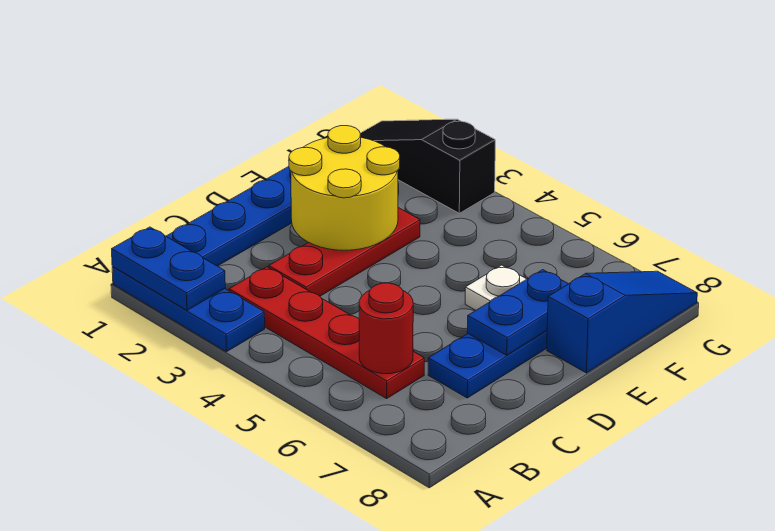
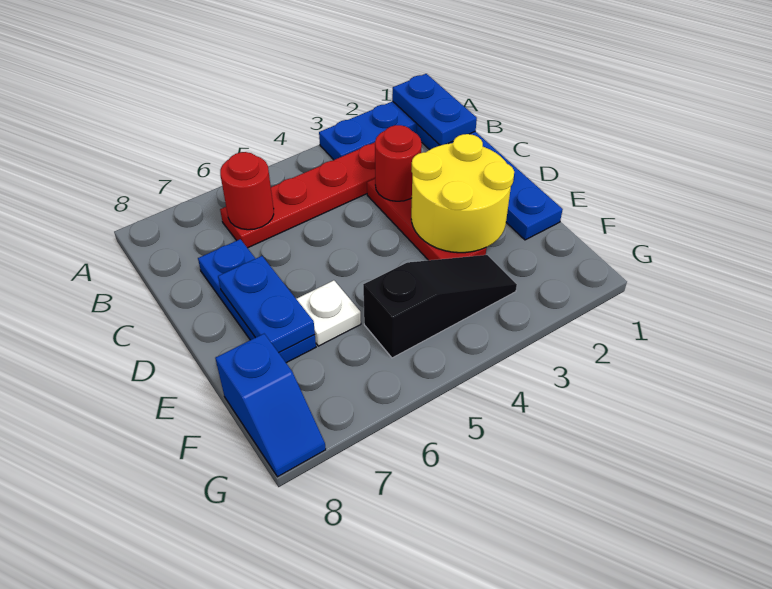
blue plate A1:A2 level 2 -> blue plate A1:B1 level 2
none -> red round brick C3 level 2
blue slope E8:G8 level 1 top E -> blue slope F8:G8 level 1 top F
black slope G1:G3 level 1 top 3 -> black slope F3:F5 level 1 top 5

